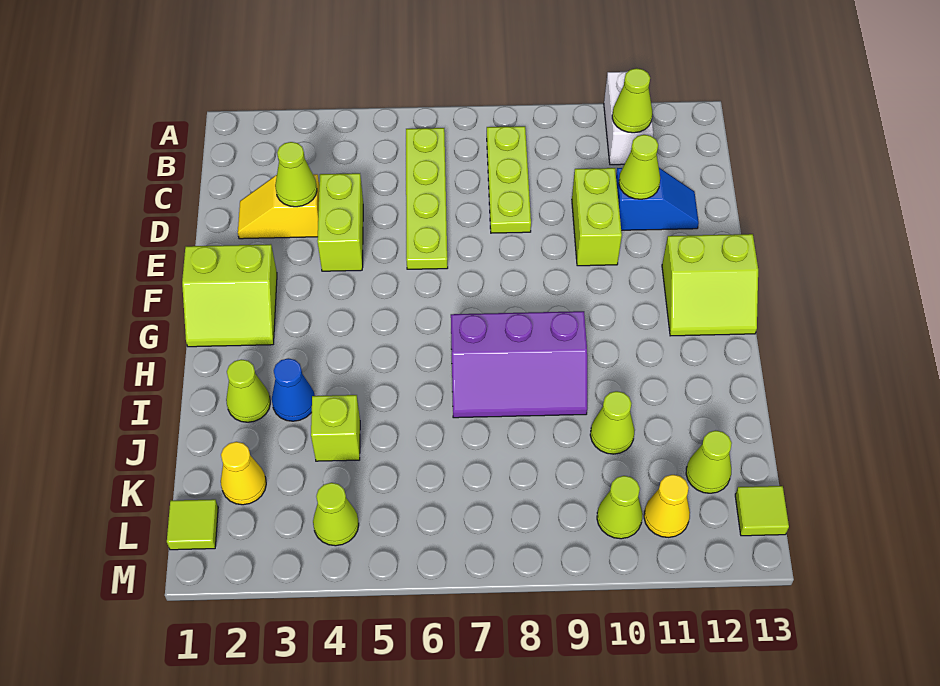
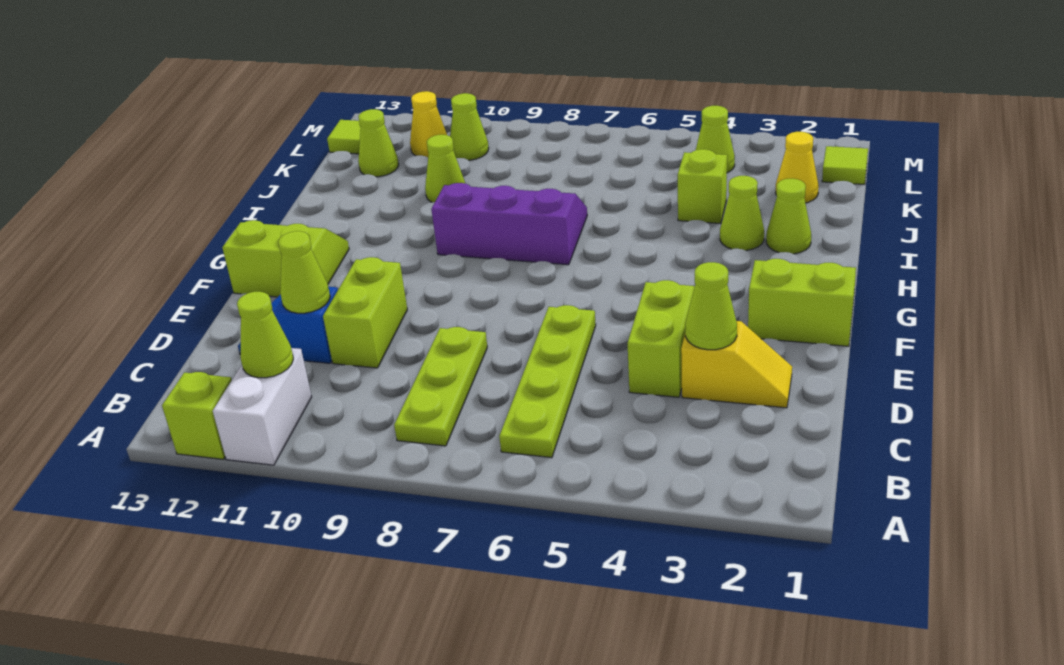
none -> lime brick A12 level 1
blue cone I3 level 1 -> lime cone I3 level 1

